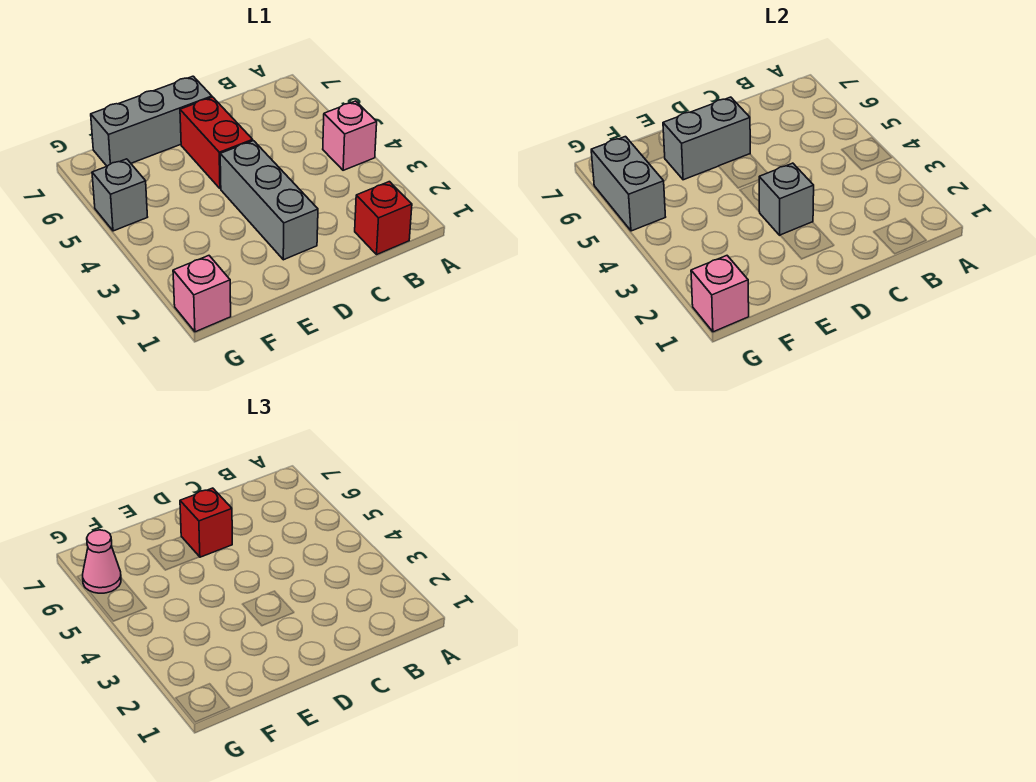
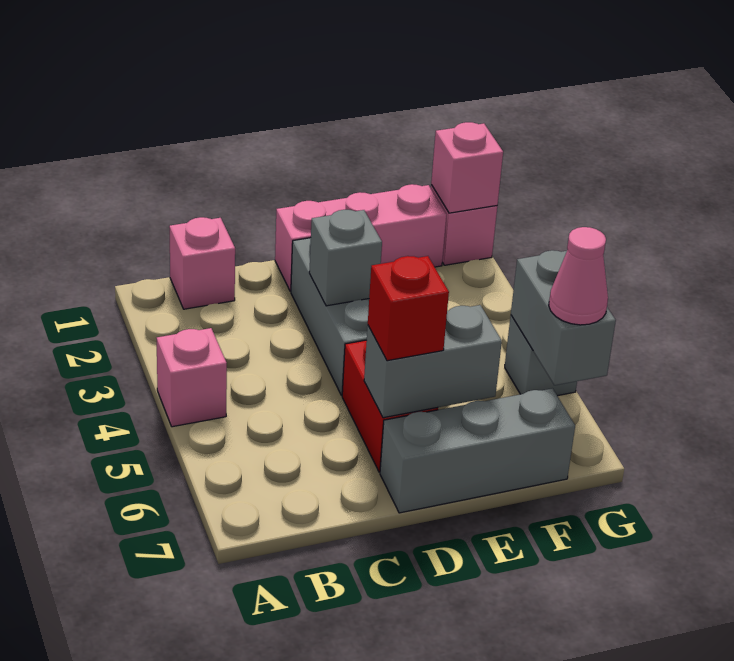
red brick B1 level 1 -> pink brick B1 level 1
none -> pink brick D1:F1 level 1

